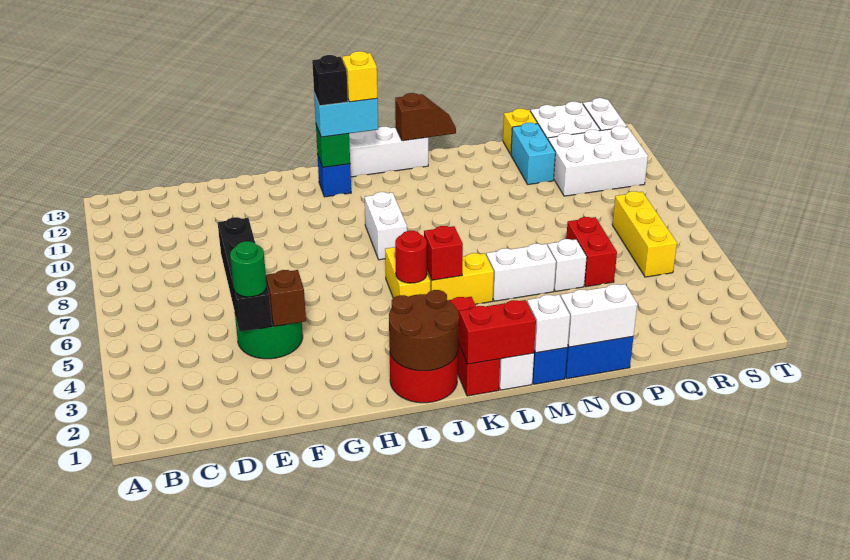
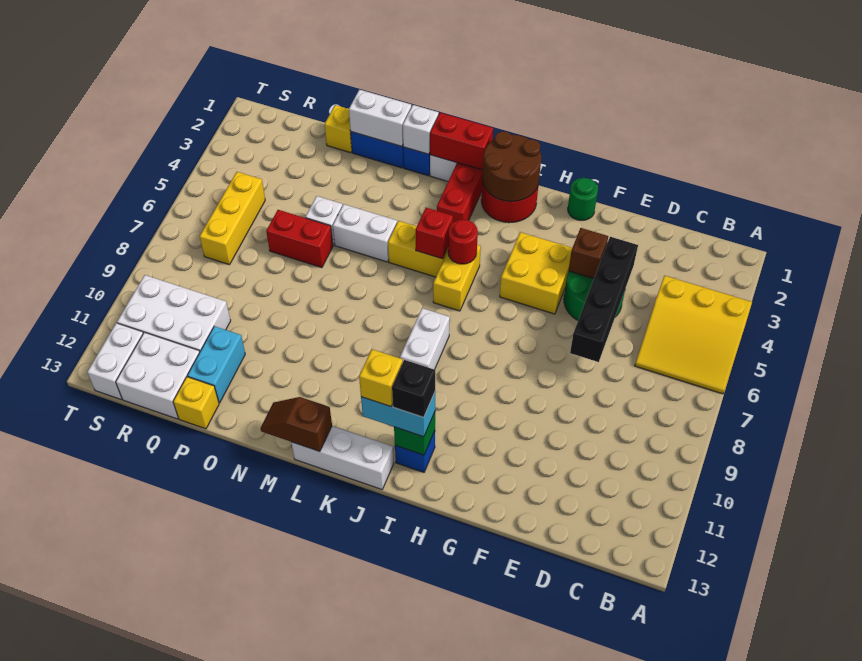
none -> yellow slope A4:C6 level 1 top 4
green round brick E4 level 3 -> green round brick G1 level 1
none -> yellow brick G4:H5 level 1
none -> yellow brick P1 level 1
red brick P5:P6 level 1 -> red brick O6:P6 level 1

